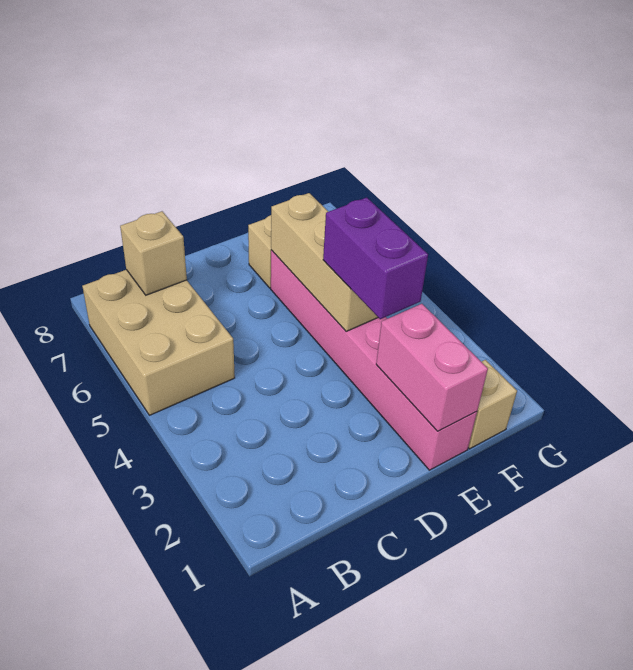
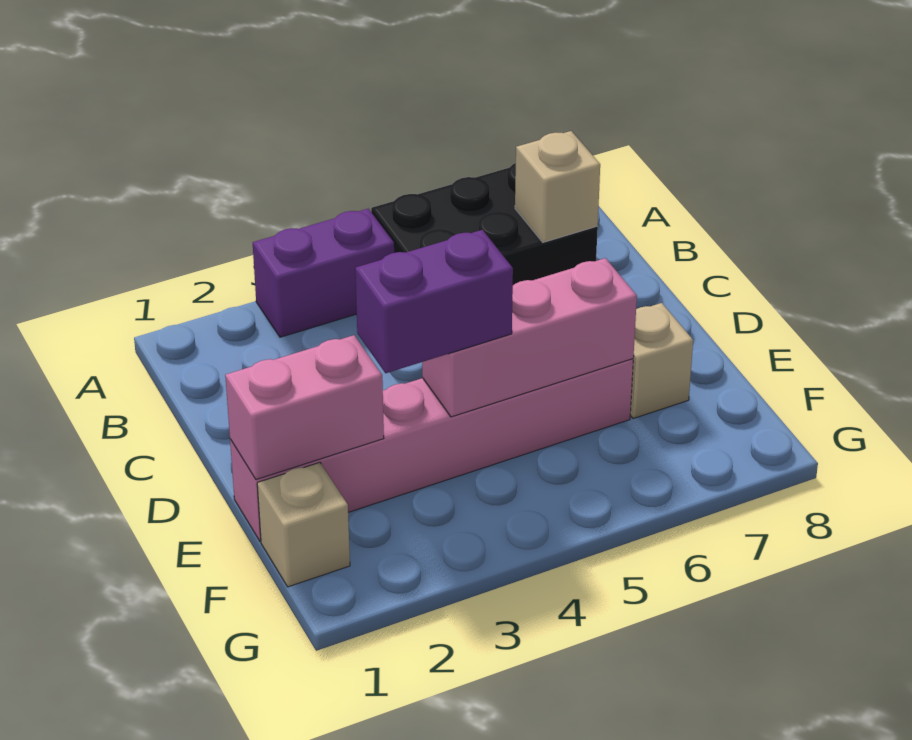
none -> purple brick A3:A4 level 1
tan brick A5:B7 level 1 -> black brick A5:B7 level 1
tan brick E4:E6 level 2 -> pink brick E4:E6 level 2

